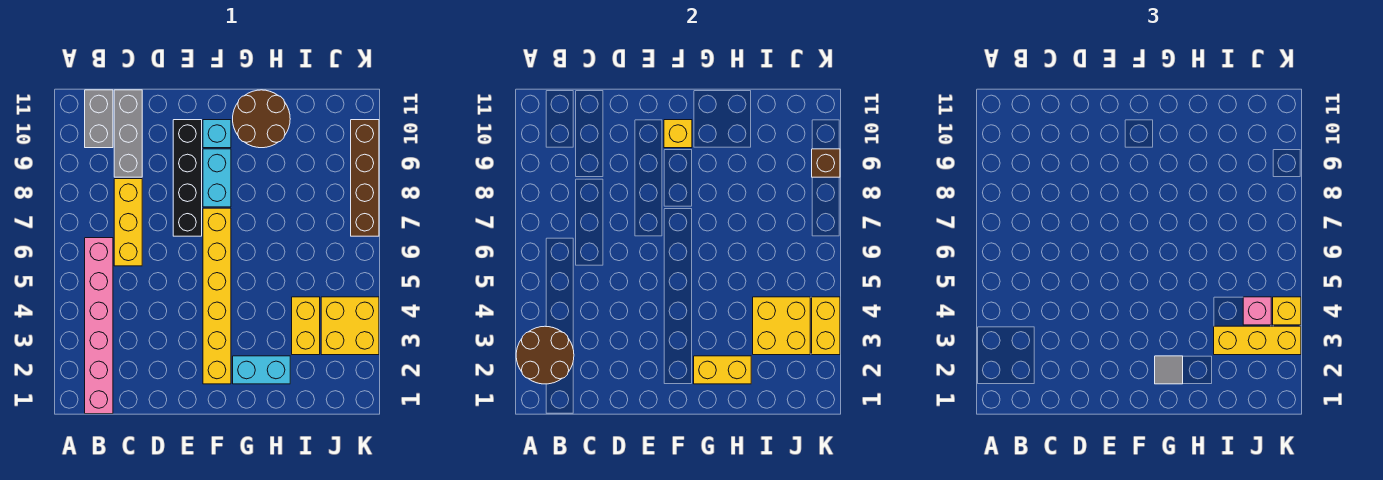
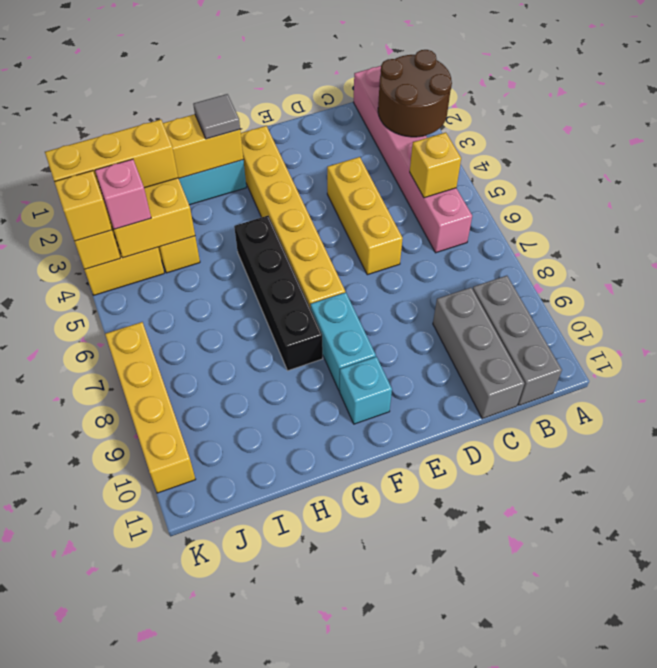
grey brick B10:B11 level 1 -> grey brick B9:B11 level 1
yellow brick C6:C8 level 1 -> yellow brick D4:D6 level 1
black brick E7:E10 level 1 -> black brick G5:G8 level 1
yellow brick F10 level 2 -> yellow brick B5 level 2
brown round brick G10:H11 level 1 -> none
brown brick K7:K10 level 1 -> yellow brick K7:K10 level 1
brown brick K9 level 2 -> none

